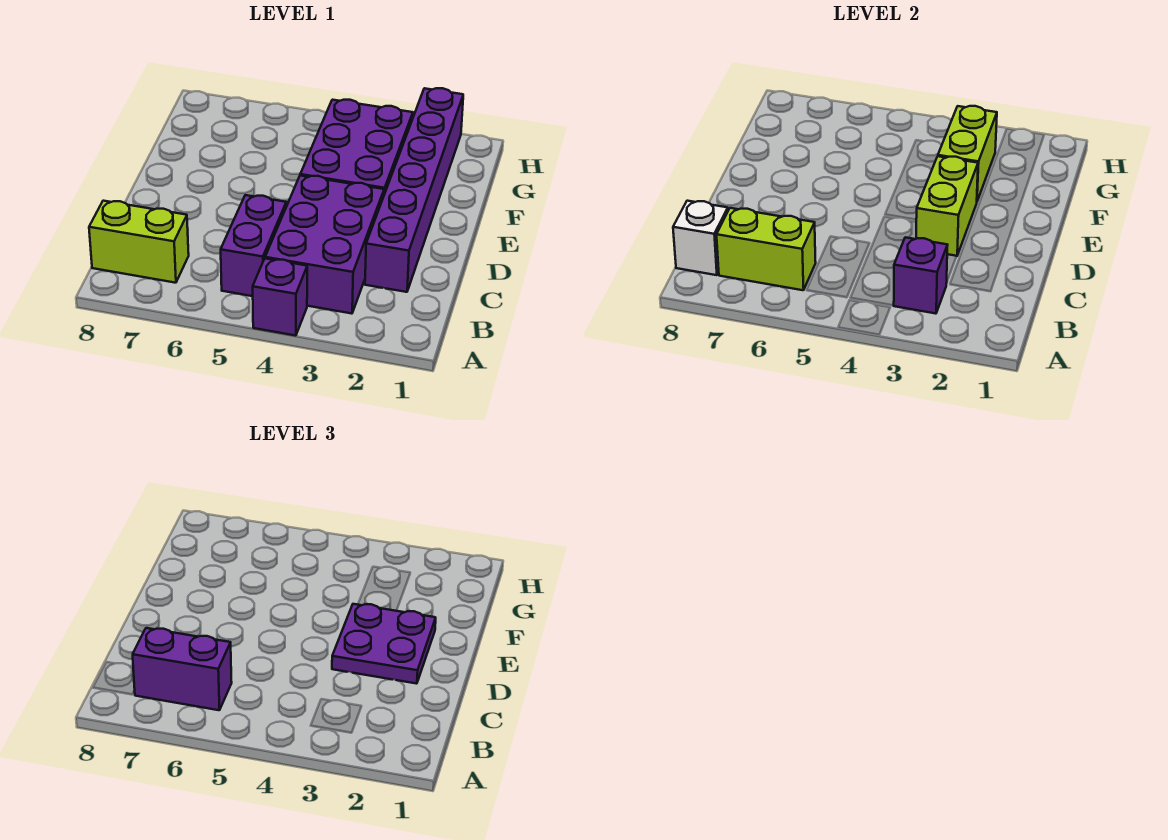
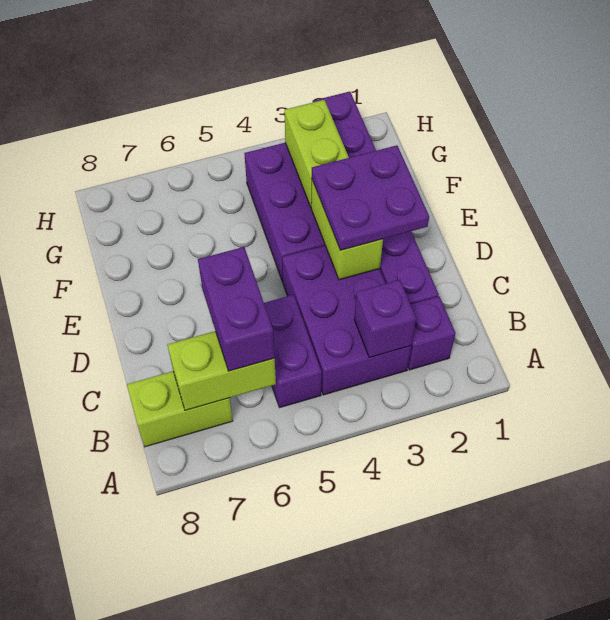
purple brick A4 level 1 -> purple brick B2 level 1
purple brick B6:B7 level 3 -> purple brick B6:C6 level 3
white brick B8 level 2 -> none

